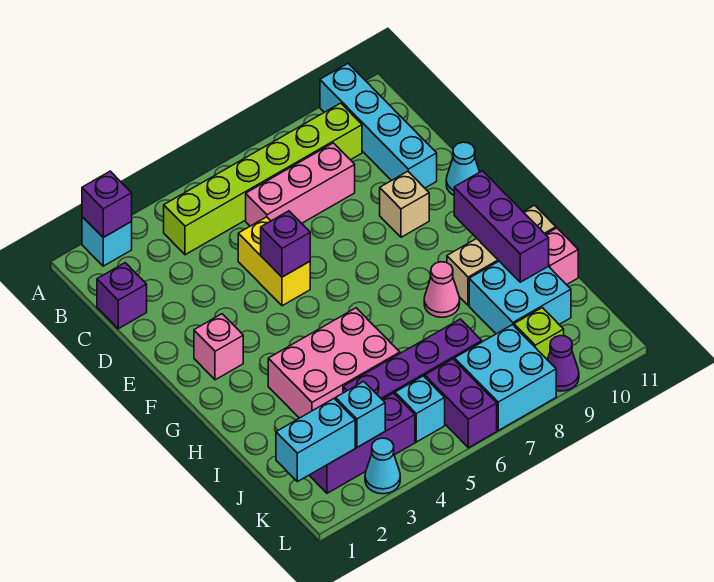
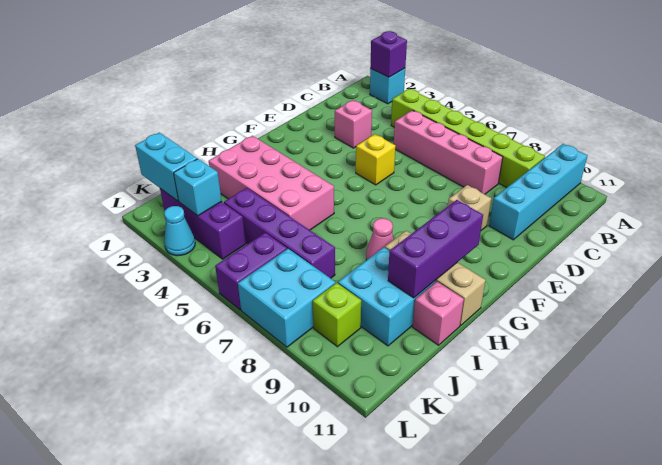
purple brick C1 level 1 -> none
pink brick C6:C8 level 1 -> pink brick C5:C8 level 1
yellow brick D5:E5 level 1 -> yellow brick E5 level 1
purple brick E5 level 2 -> none
cyan cone E11 level 1 -> none
pink brick F2 level 1 -> pink brick D3 level 1
pink brick H3:I5 level 1 -> pink brick H2:I5 level 1
cyan brick K5 level 1 -> none
purple cone L9 level 1 -> none

